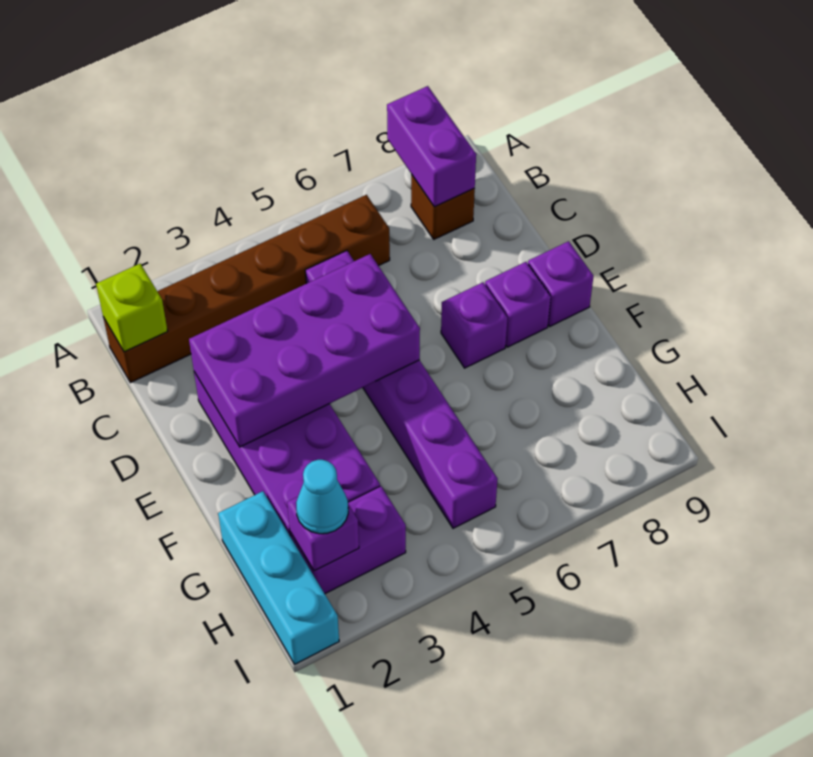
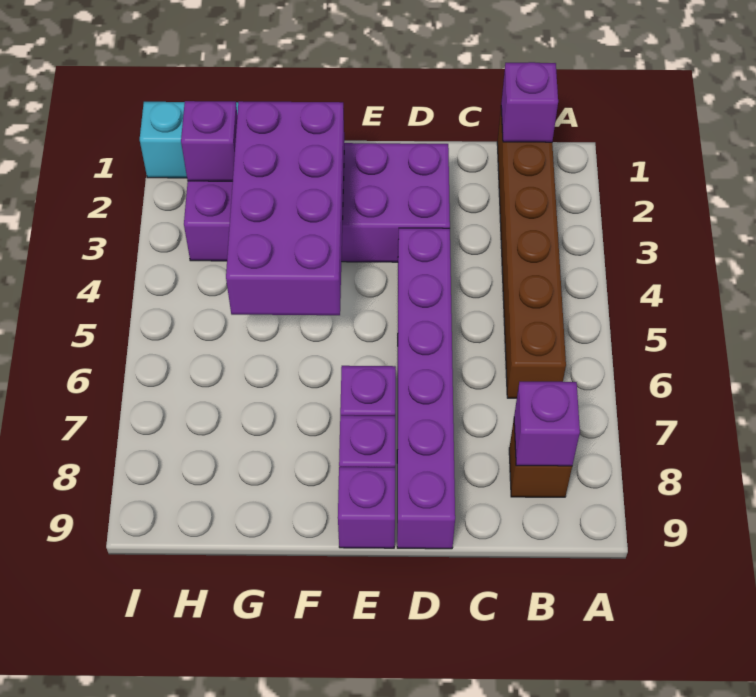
purple brick A8:B8 level 2 -> purple brick B8 level 2
lime brick B1 level 2 -> purple brick B1 level 2
purple brick C5:H5 level 1 -> purple brick D4:D9 level 1
purple brick D2:E5 level 2 -> purple brick F2:G5 level 2
cyan cone H2 level 3 -> none

